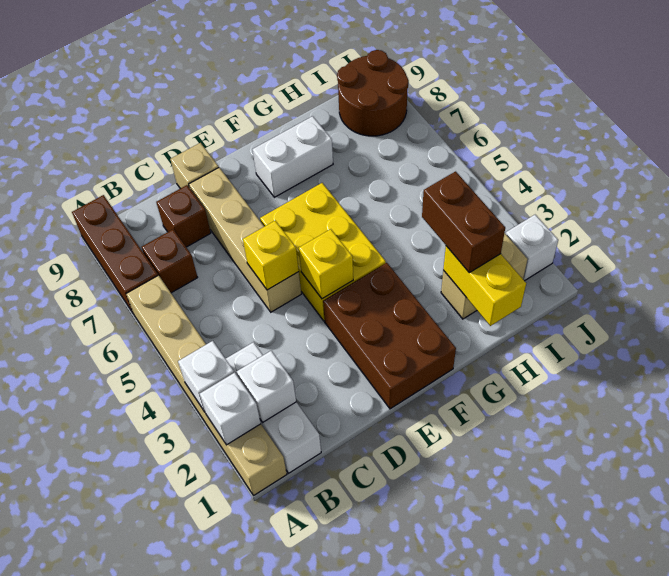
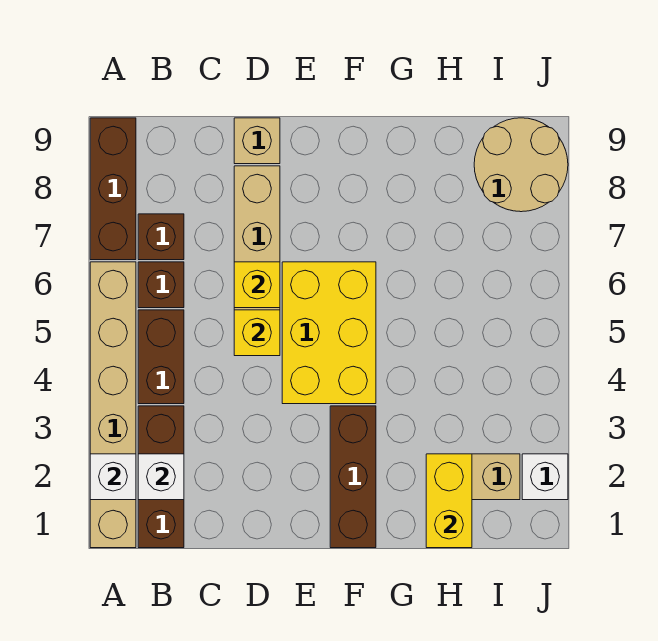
white brick A3 level 2 -> none
white brick B1:B3 level 1 -> brown brick B1:B3 level 1
brown brick C8 level 1 -> brown brick B6 level 1
brown brick E1:F3 level 1 -> brown brick F1:F3 level 1
yellow brick E4 level 2 -> yellow brick D6 level 2
white brick F8:G8 level 1 -> none
brown brick H2:H3 level 3 -> brown brick B4:B5 level 1
brown round brick I8:J9 level 1 -> tan round brick I8:J9 level 1

